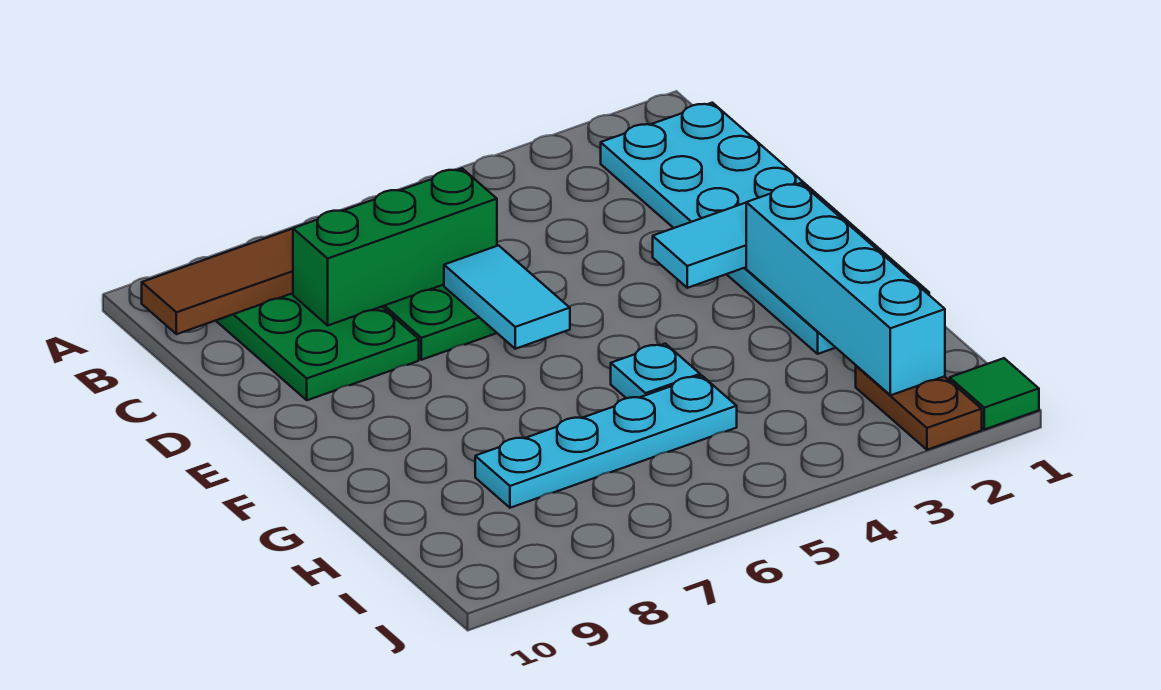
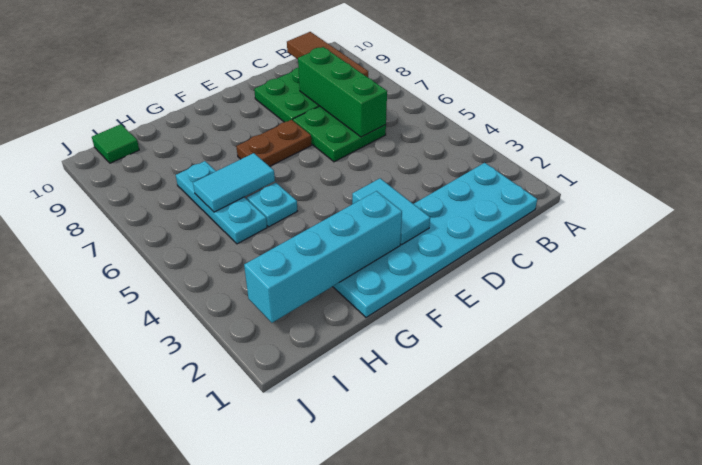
cyan tile D6:E6 level 2 -> cyan tile G6:H6 level 2
cyan plate H5:H8 level 1 -> cyan plate H5:H7 level 1
brown plate I2:J2 level 1 -> brown plate E7:F7 level 1
green tile J1 level 1 -> green tile I10 level 1

